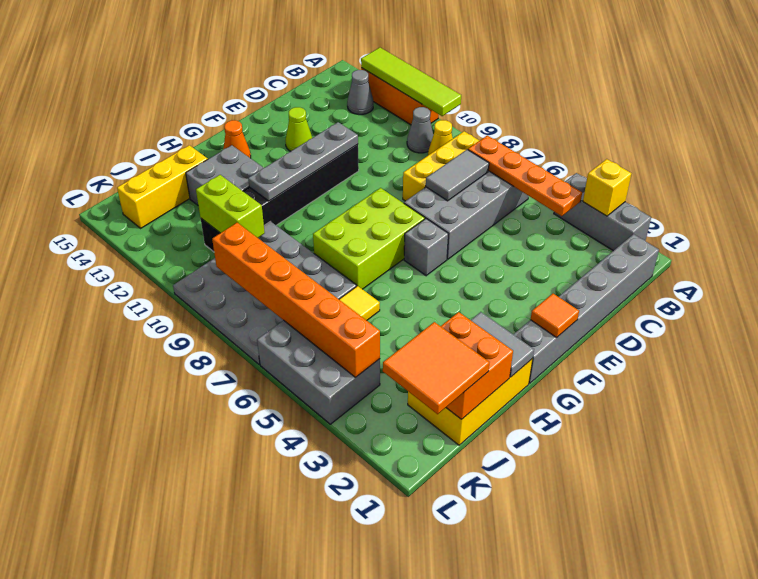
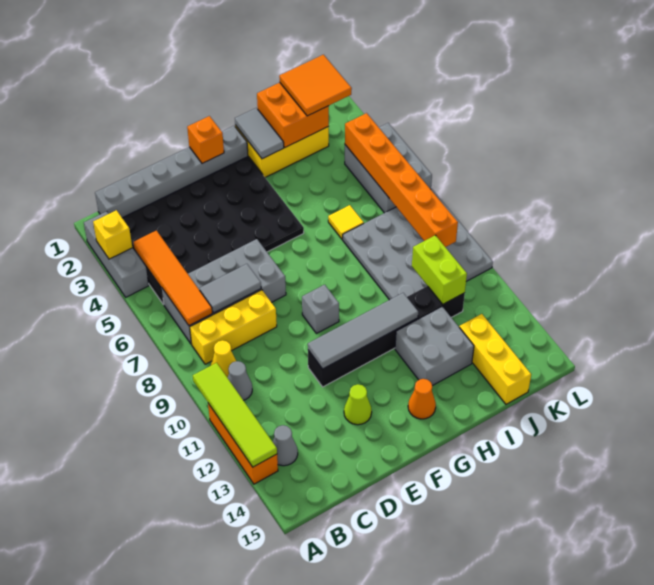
none -> black plate B2:G5 level 1
orange plate B4:B7 level 2 -> orange tile B4:B7 level 2
grey plate E11:H11 level 2 -> grey tile E11:H11 level 2
orange tile F1 level 2 -> orange brick F1 level 2
grey brick F6 level 1 -> grey brick F9 level 1
lime brick F7:H8 level 1 -> none
yellow brick I14:K14 level 1 -> yellow brick J13:J15 level 1

